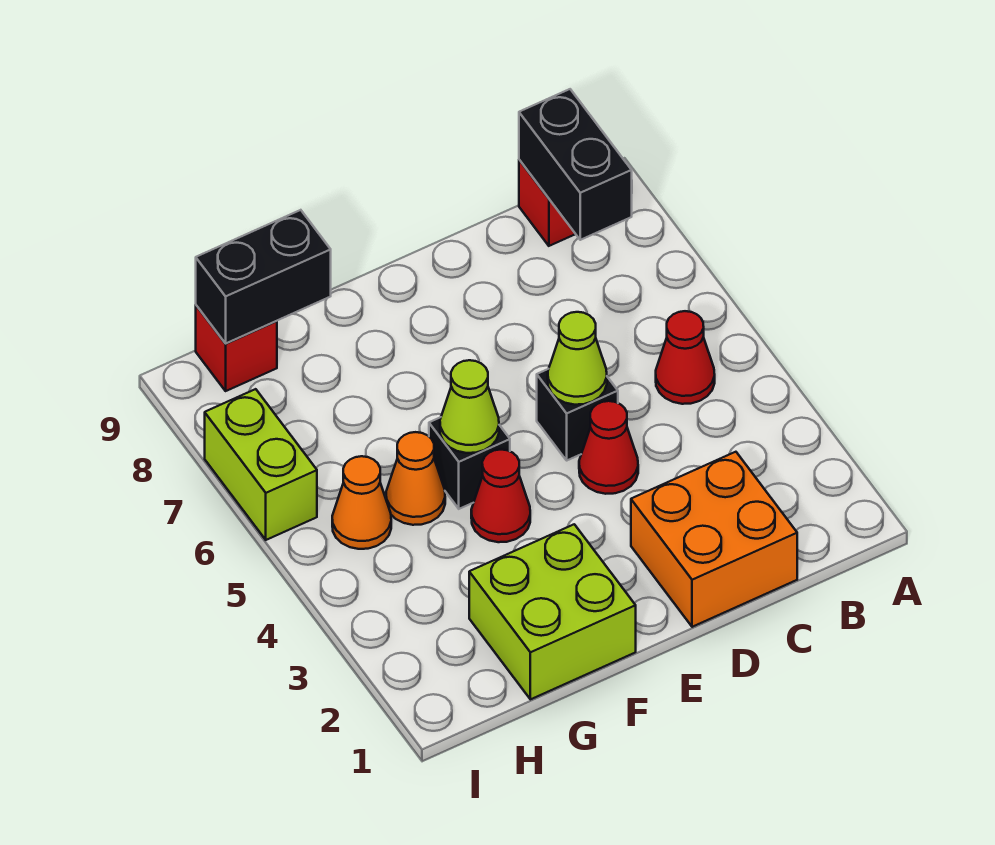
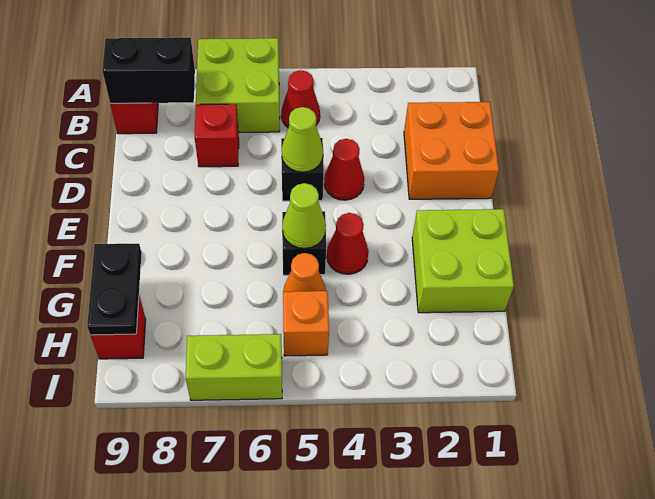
none -> lime brick A6:B7 level 1
none -> red brick C7 level 1
black brick G9:H9 level 2 -> black plate G9:H9 level 2
orange cone H5 level 1 -> orange brick H5 level 1

